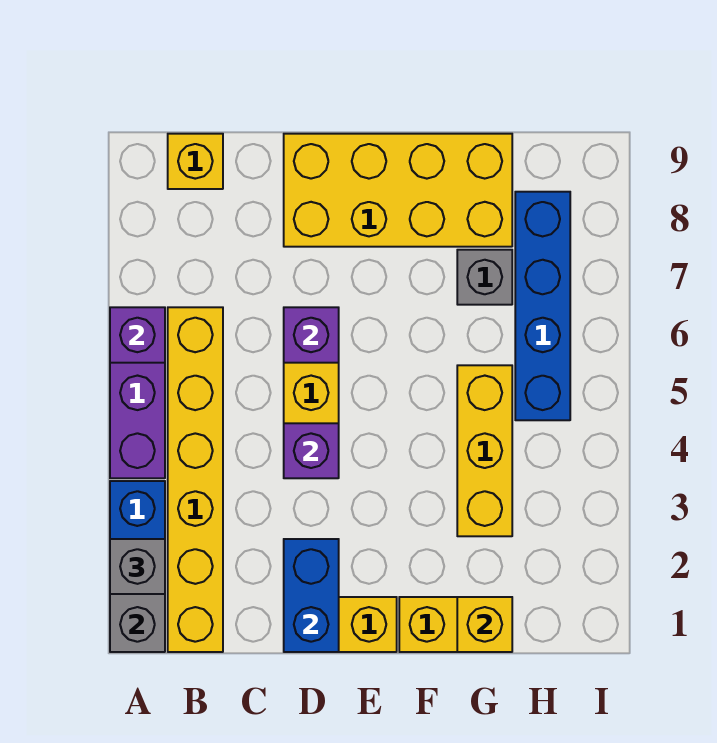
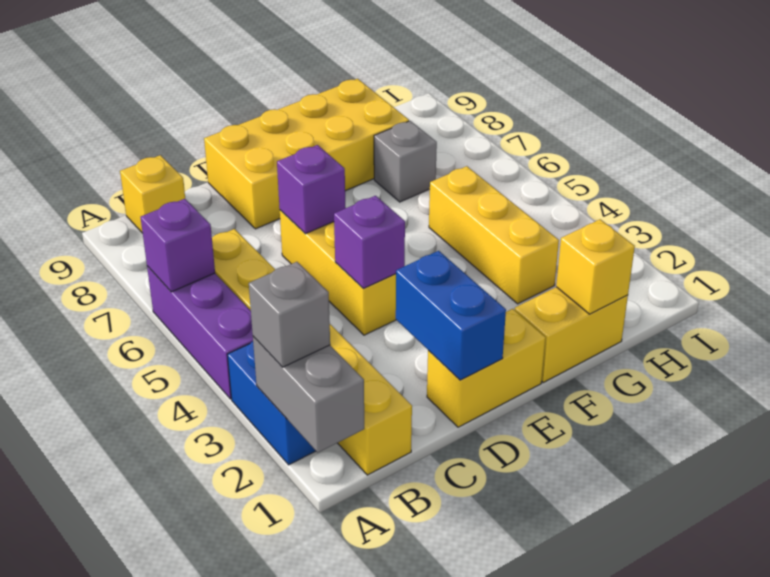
blue brick H5:H8 level 1 -> none

